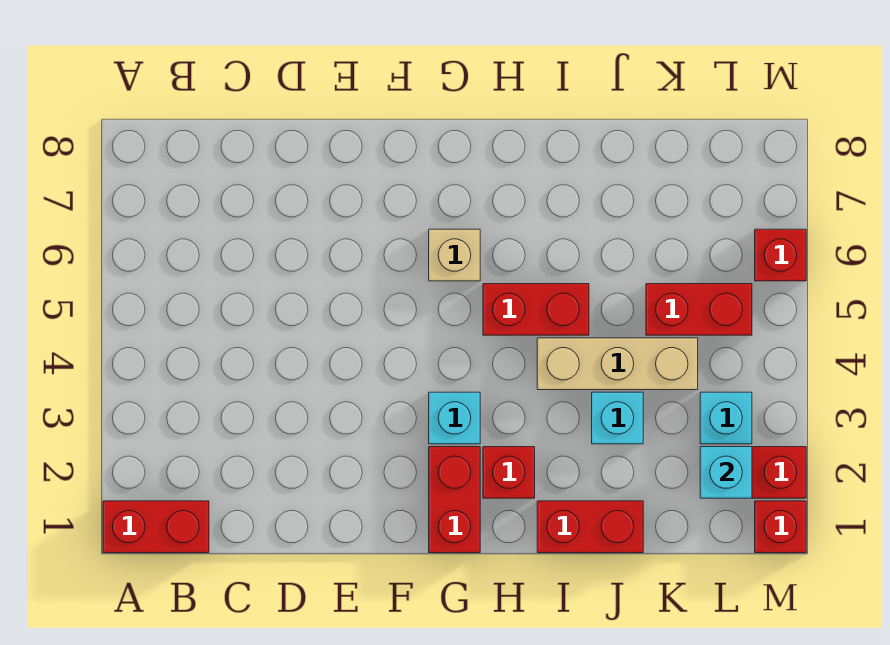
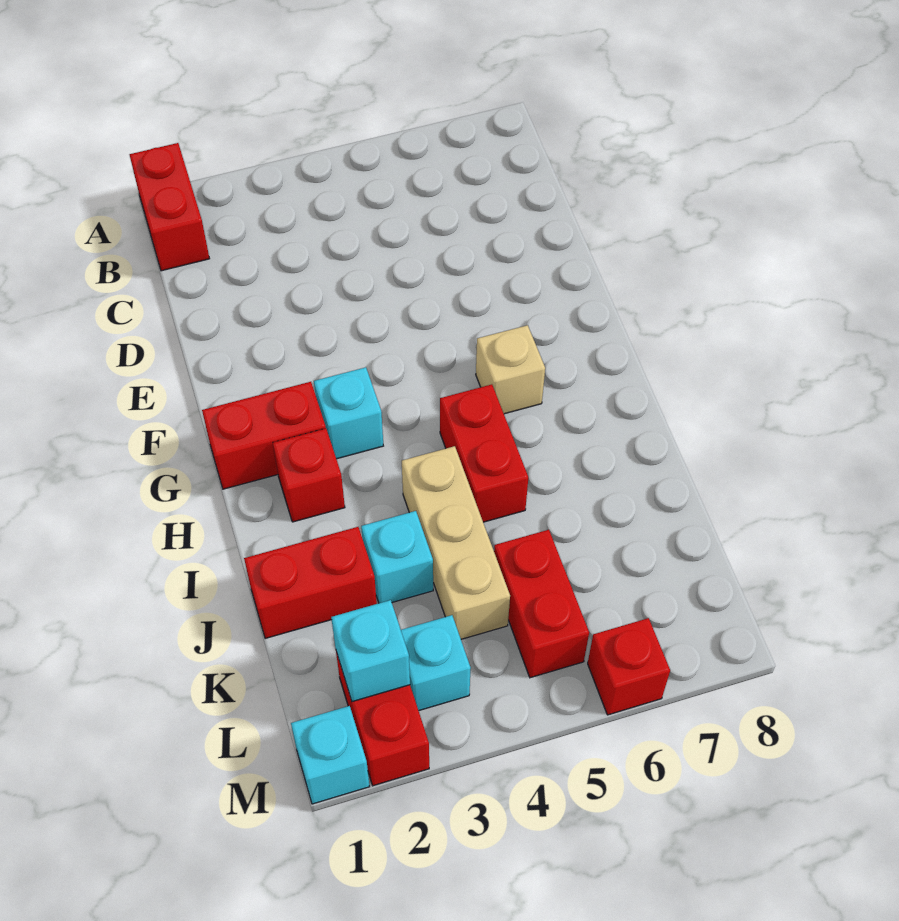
red brick I1:J1 level 1 -> red brick J1:J2 level 1
red brick M1 level 1 -> cyan brick M1 level 1

